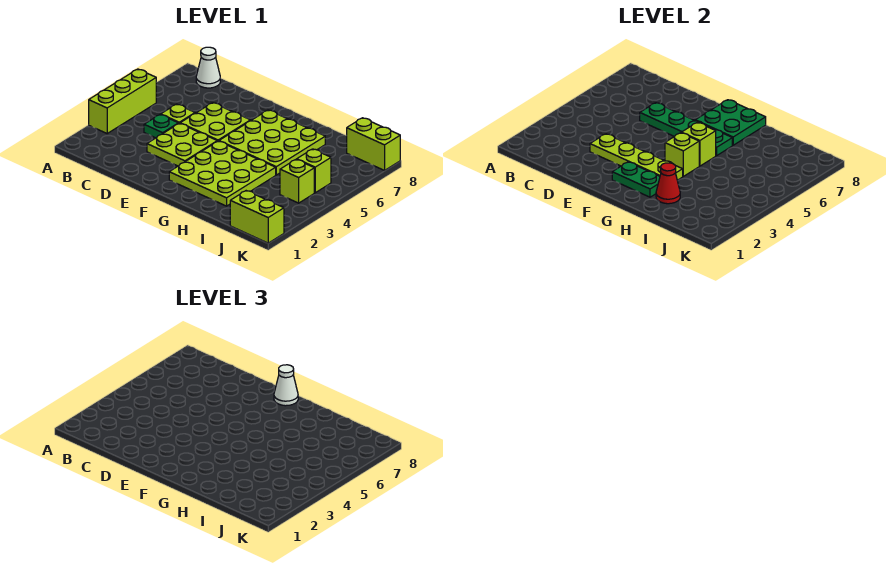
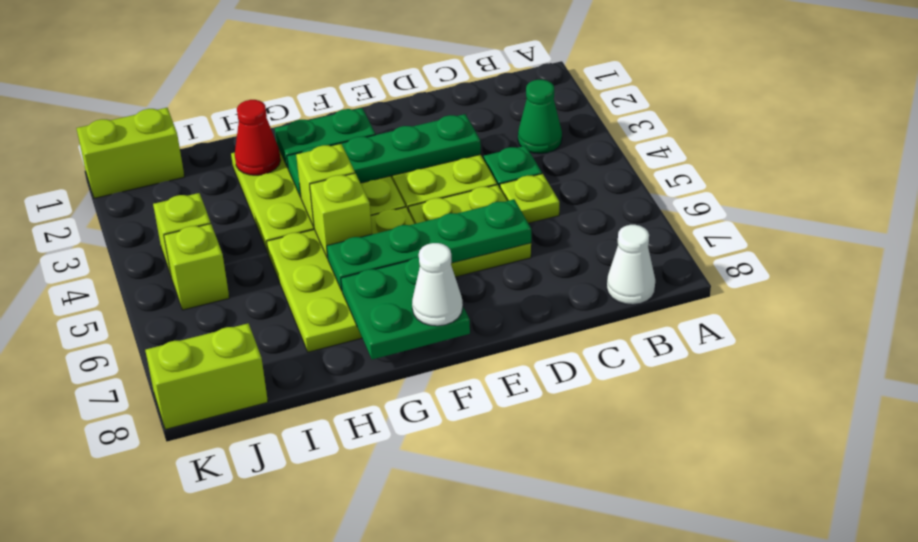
lime brick A3:A5 level 1 -> none
none -> green cone B3 level 1
lime plate D3:G3 level 2 -> green plate D3:G3 level 2

